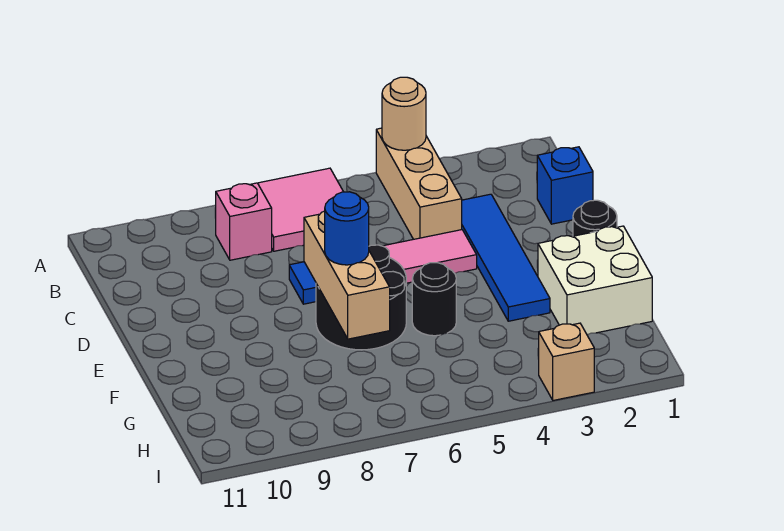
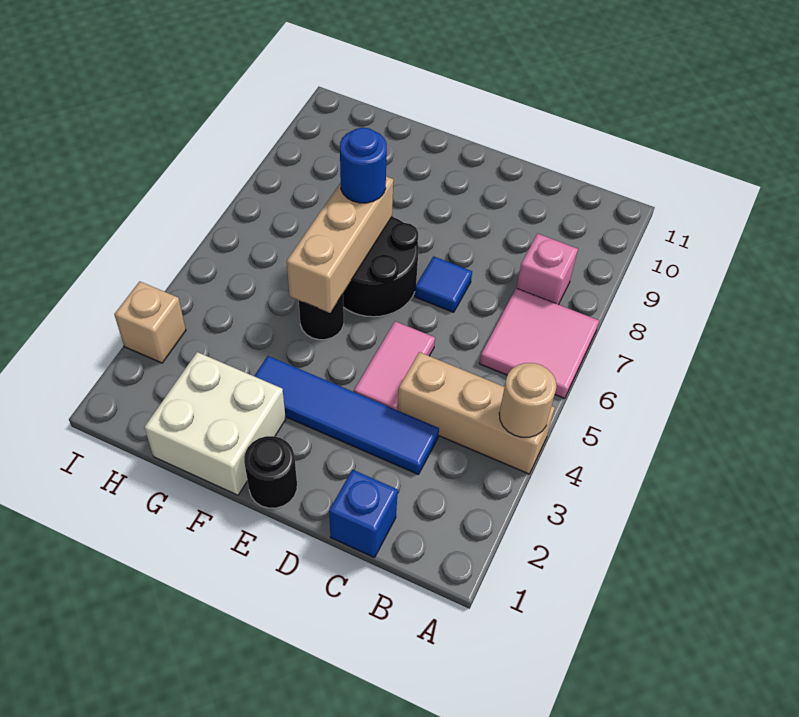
tan brick E7:G7 level 2 -> tan brick F5:F7 level 2

